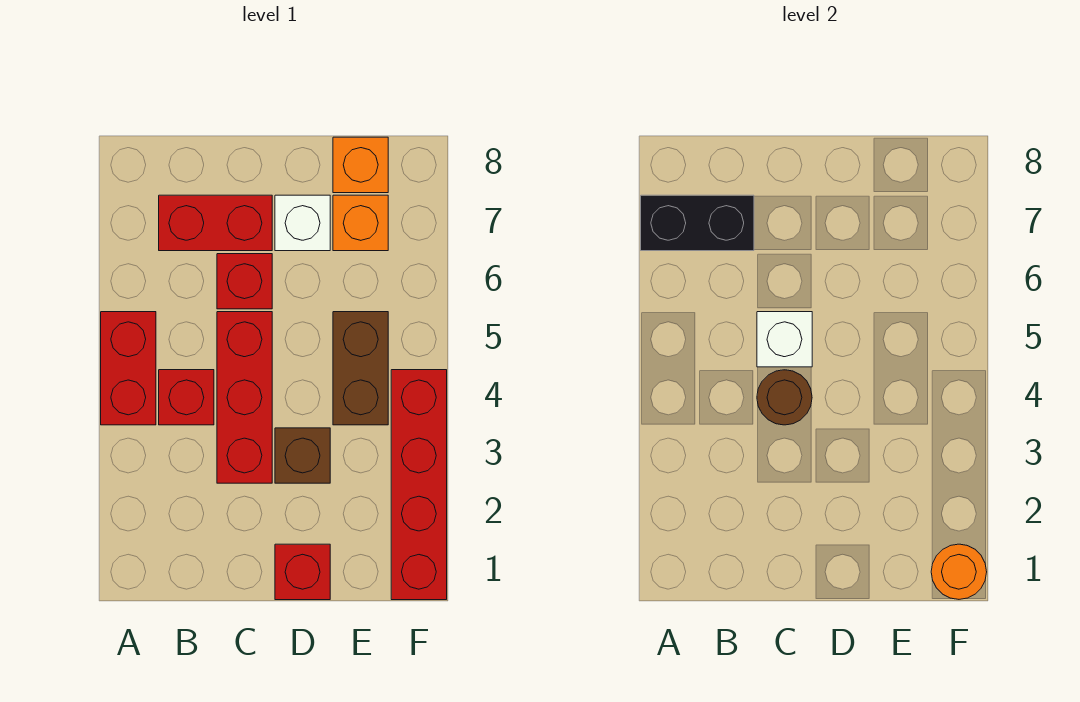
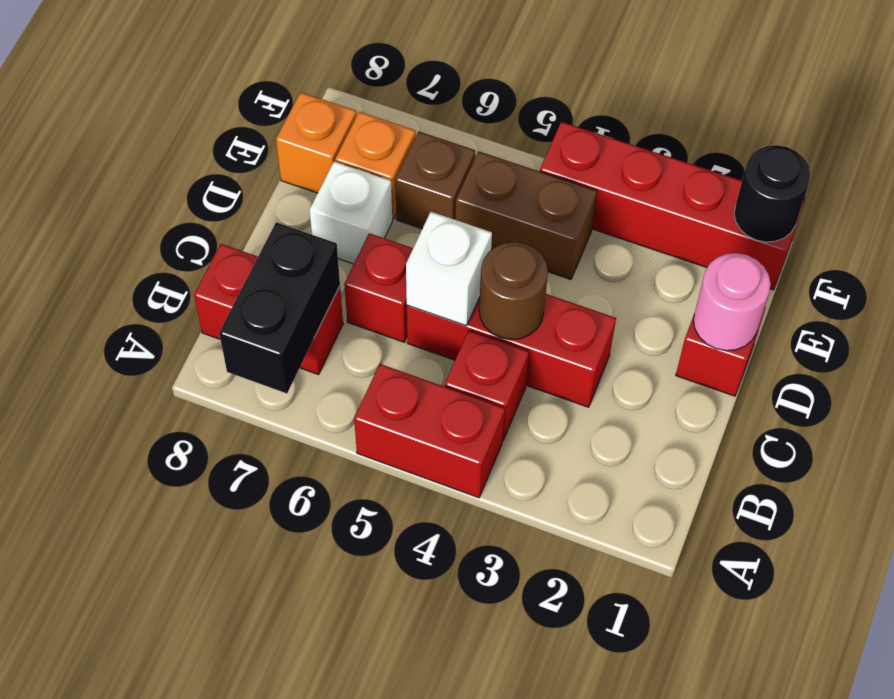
red brick B7:C7 level 1 -> red brick B7:B8 level 1
none -> pink round brick D1 level 2
brown brick D3 level 1 -> brown brick E6 level 1
orange round brick F1 level 2 -> black round brick F1 level 2

